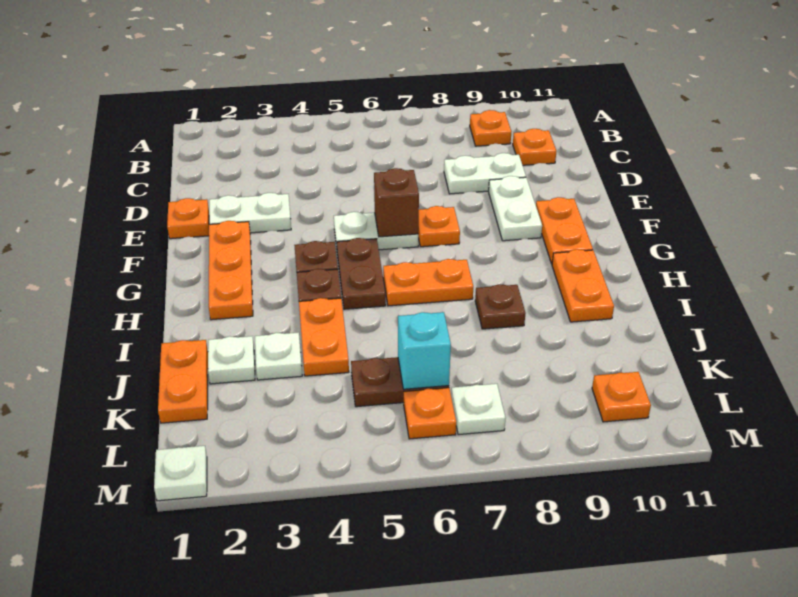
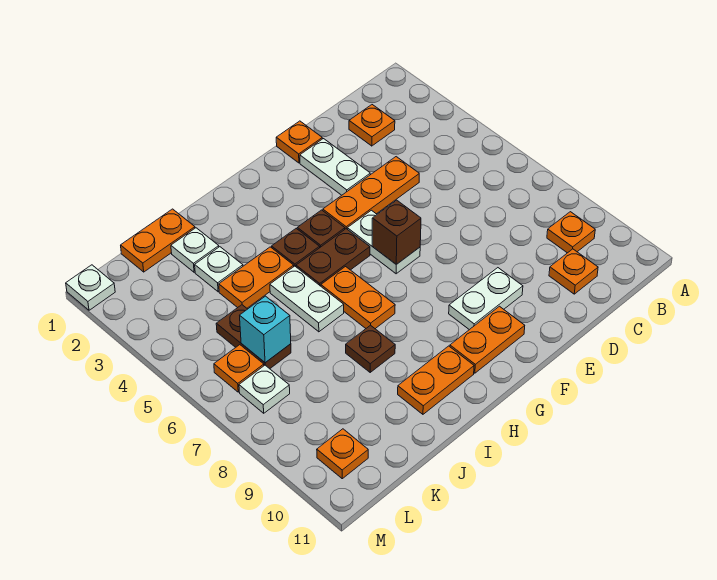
white plate D8:D9 level 1 -> white plate I5:I6 level 1
orange plate F2:H2 level 1 -> orange plate D4:F4 level 1
orange plate F7 level 1 -> orange plate C2 level 1

